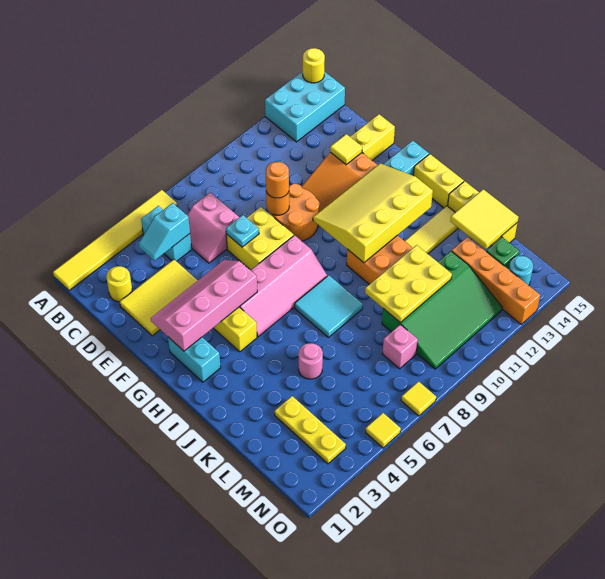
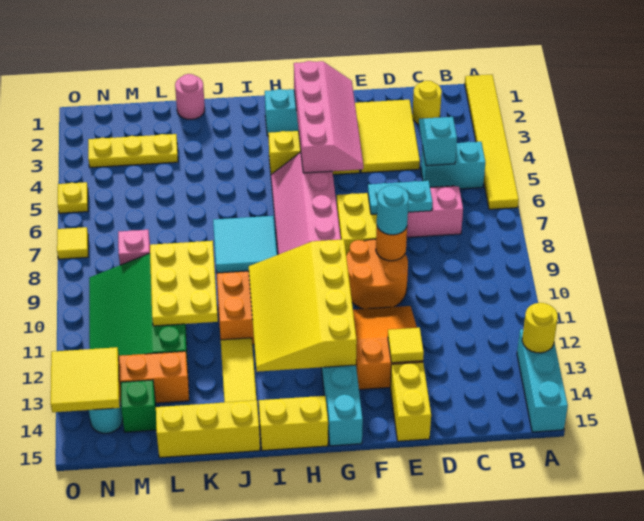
cyan brick A13:B15 level 1 -> cyan brick A13:A15 level 1
yellow round brick A15 level 2 -> yellow round brick A13 level 2
cyan plate E7 level 2 -> cyan plate D7:E7 level 2
orange round brick E9 level 3 -> cyan round brick E9 level 3
yellow slope G10:I13 level 2 top I -> yellow slope G10:I13 level 2 top G
pink round brick K5 level 1 -> pink round brick K1 level 1
yellow tile K14:L15 level 2 -> yellow tile N13:O14 level 2
yellow tile O5 level 1 -> yellow plate O5 level 1

